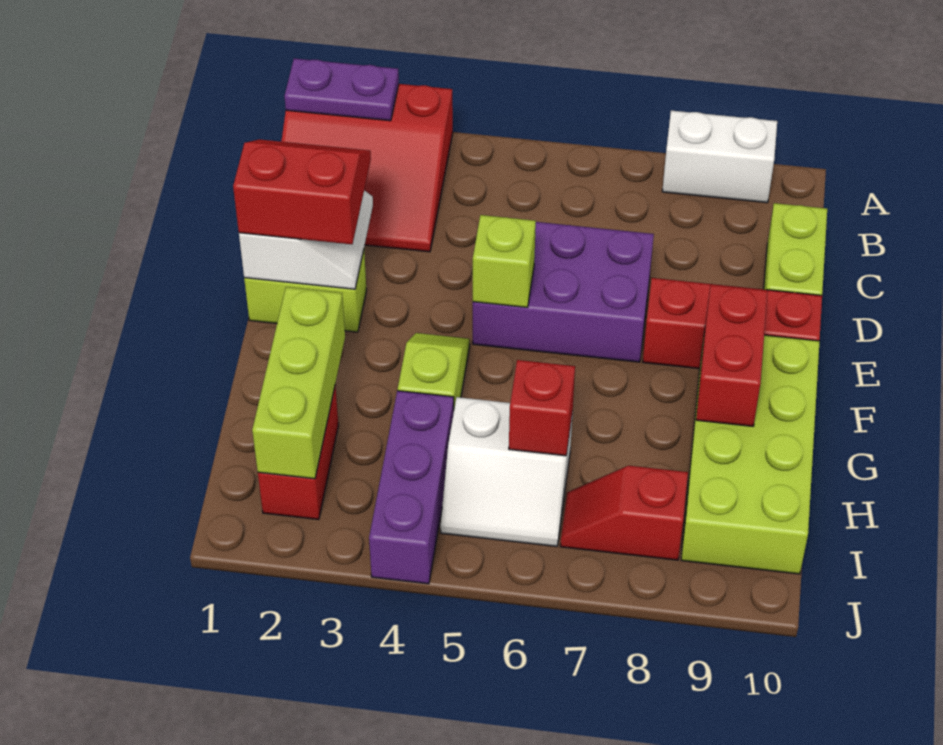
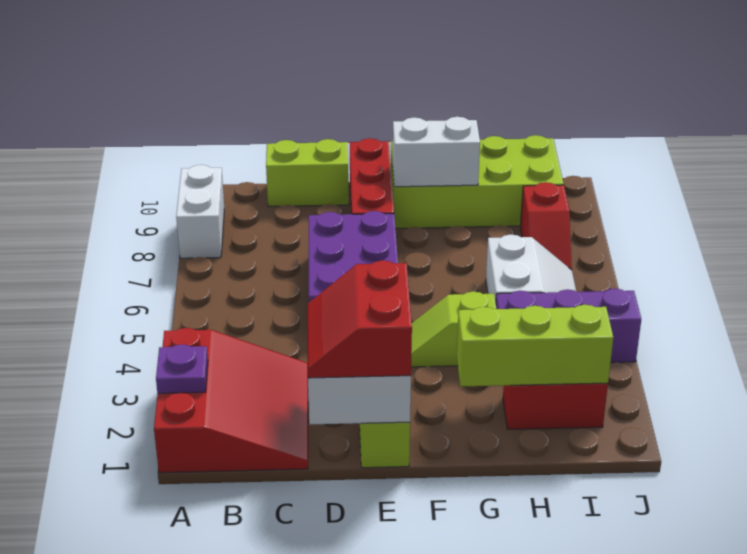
purple plate A1:A2 level 2 -> purple plate A2 level 2
lime brick E5 level 2 -> none
red brick F9:G9 level 2 -> white brick F9:G9 level 2
red brick H6 level 2 -> none

